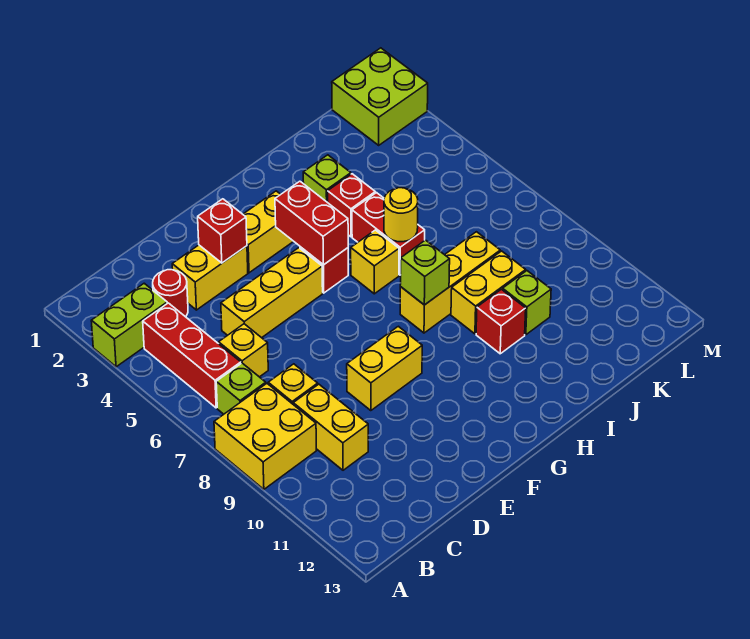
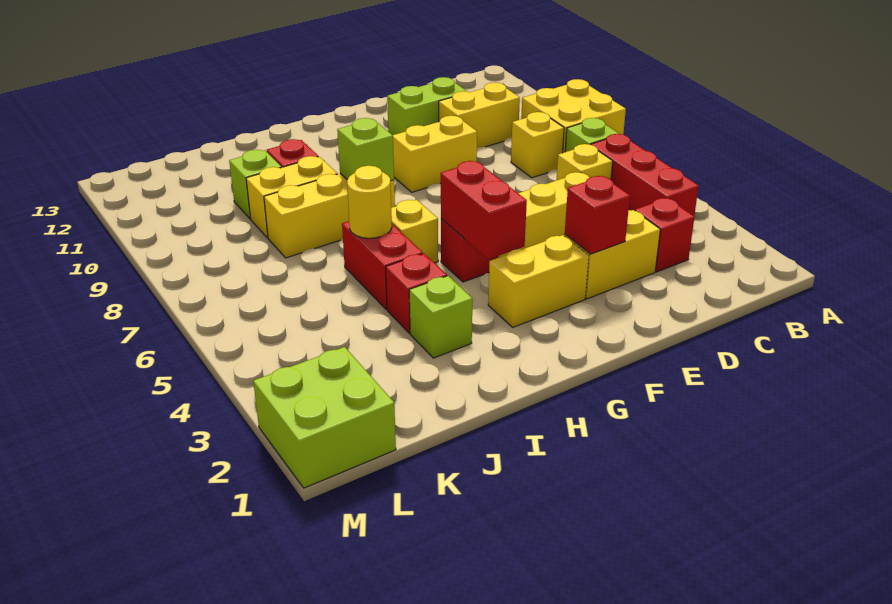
lime brick A3:B3 level 1 -> lime brick D11:E11 level 1
red round brick C3 level 1 -> red brick C3 level 1
yellow brick C9:C10 level 1 -> yellow brick C10:D10 level 1

